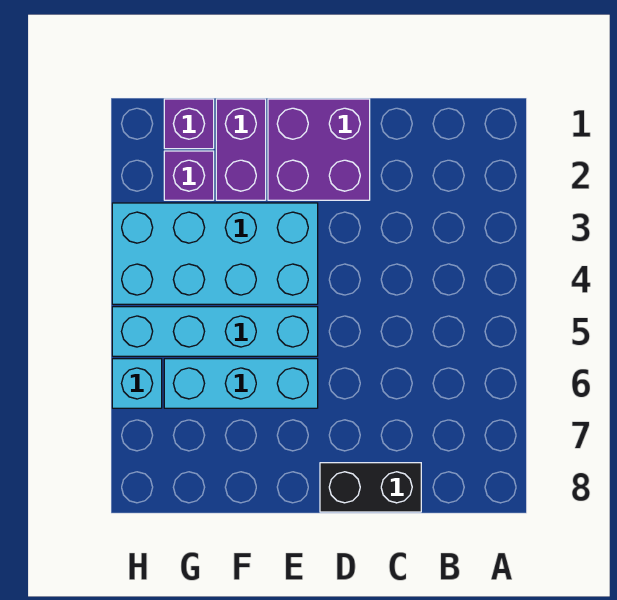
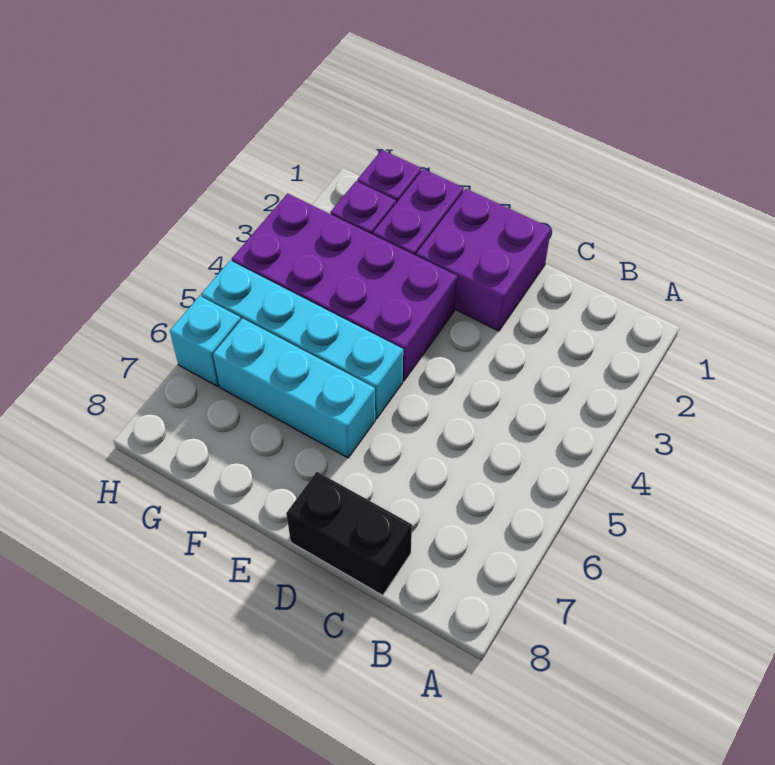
cyan brick E3:H4 level 1 -> purple brick E3:H4 level 1

